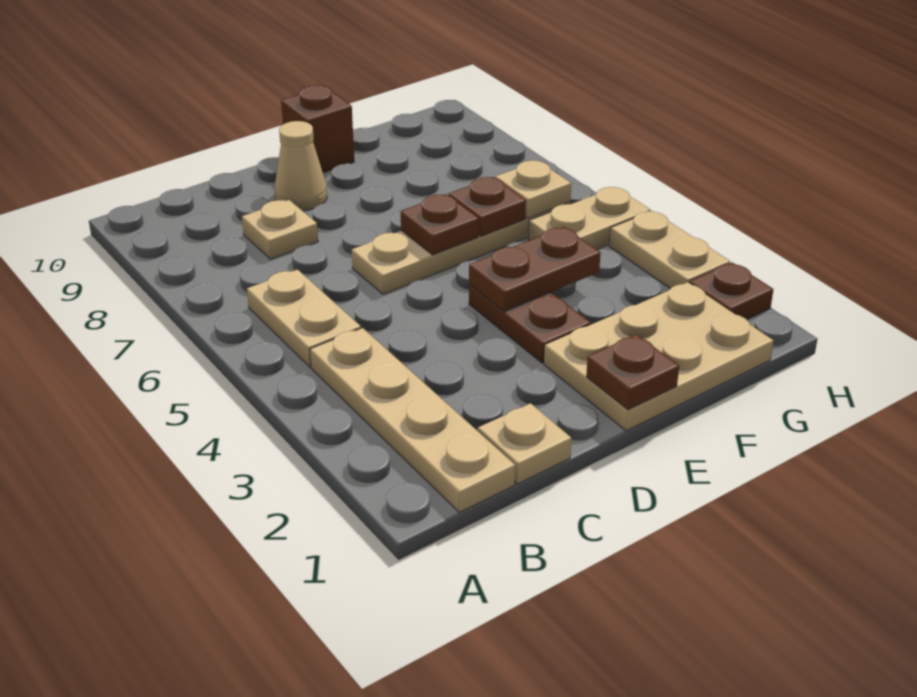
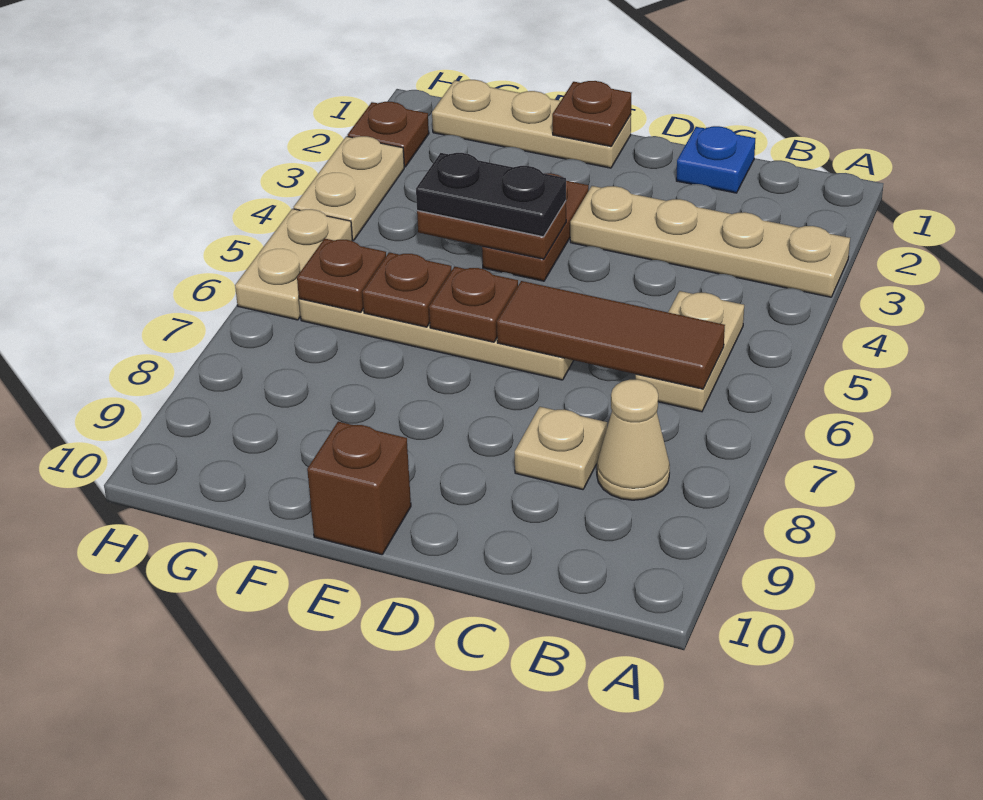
tan plate B1:B4 level 1 -> tan plate A3:D3 level 1
none -> brown tile B6:D6 level 2
tan plate C1 level 1 -> blue plate C1 level 1
tan cone D9 level 1 -> tan cone B8 level 1
tan plate E1:G2 level 1 -> tan plate E1:G1 level 1
none -> black plate E4:F4 level 3
tan plate G5:H5 level 1 -> tan plate H5:H6 level 1
tan plate G6 level 2 -> brown plate G6 level 2

